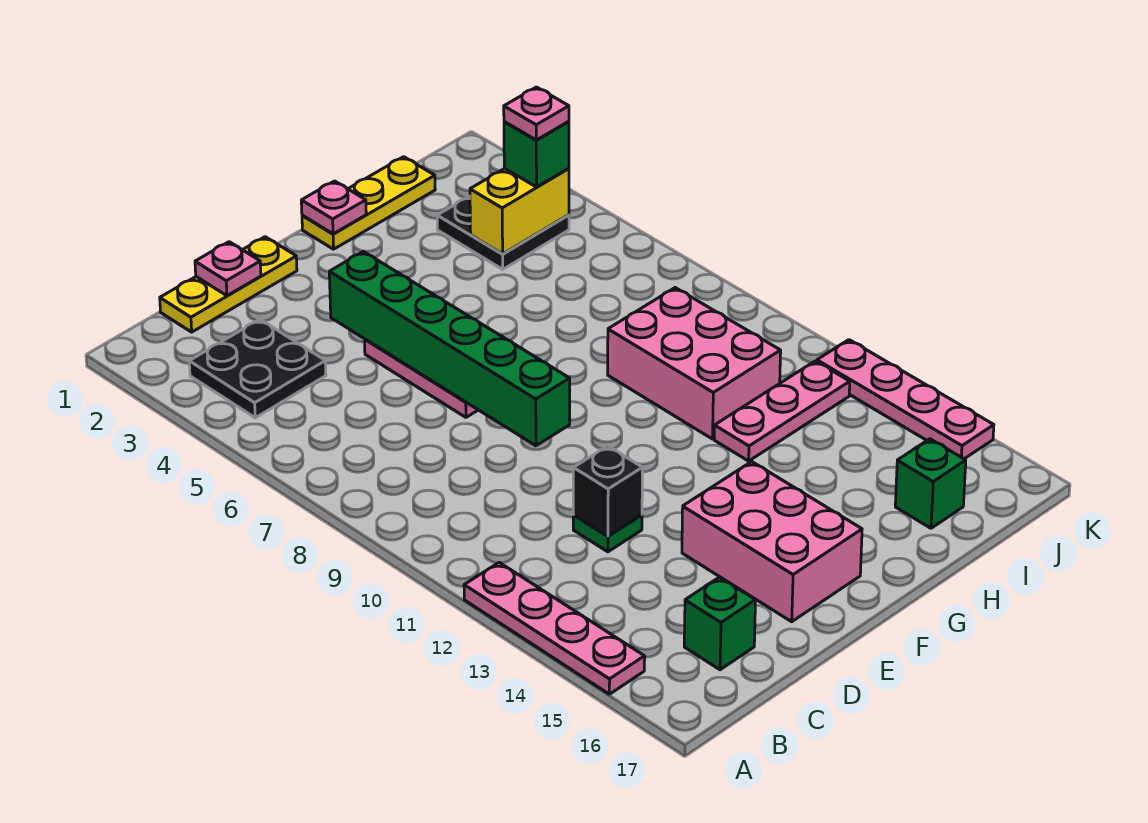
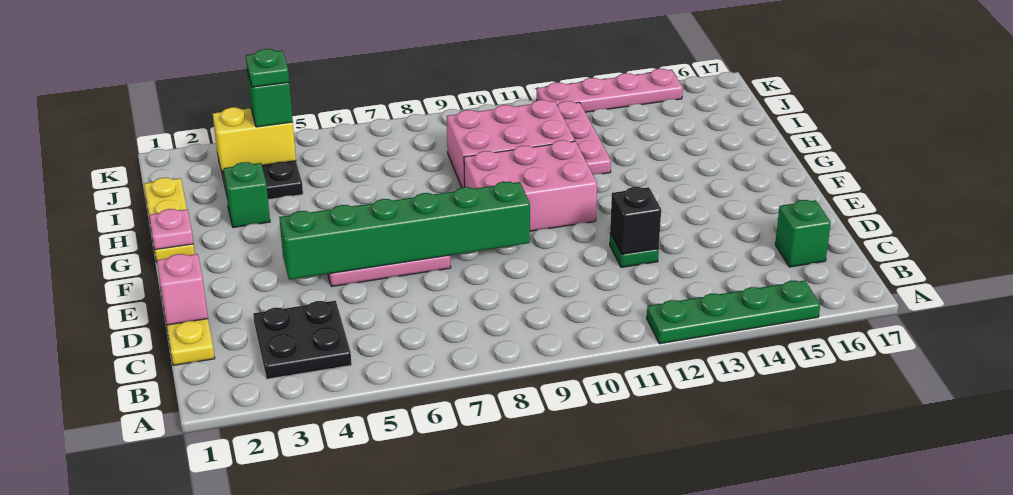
pink plate A12:A15 level 1 -> green plate A12:A15 level 1
pink plate D1 level 2 -> pink brick D1 level 2
pink brick E14:F16 level 1 -> pink brick F9:G11 level 1
yellow brick I4:J4 level 2 -> yellow brick J3:J4 level 2
green brick I16 level 1 -> green brick H3 level 1
pink plate J4 level 4 -> green plate J4 level 4

